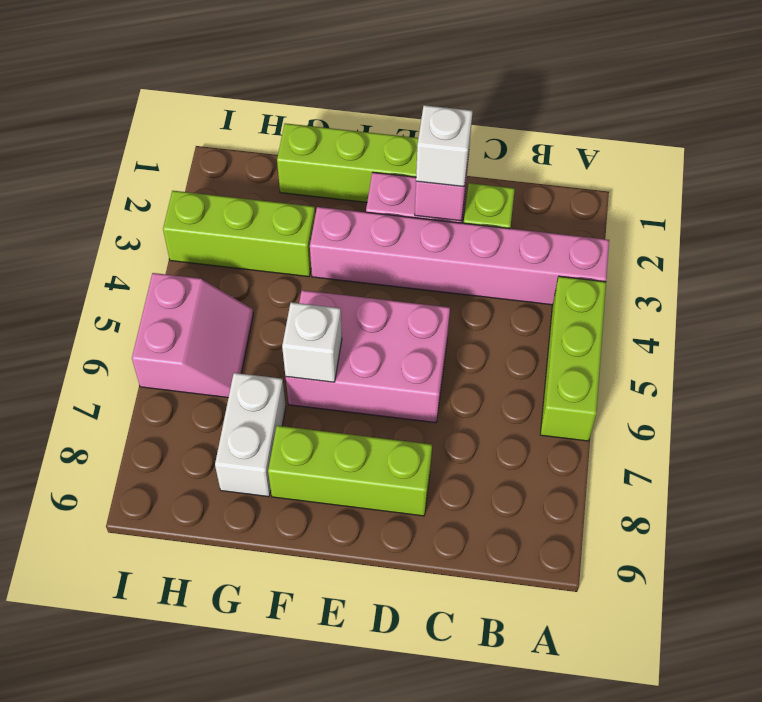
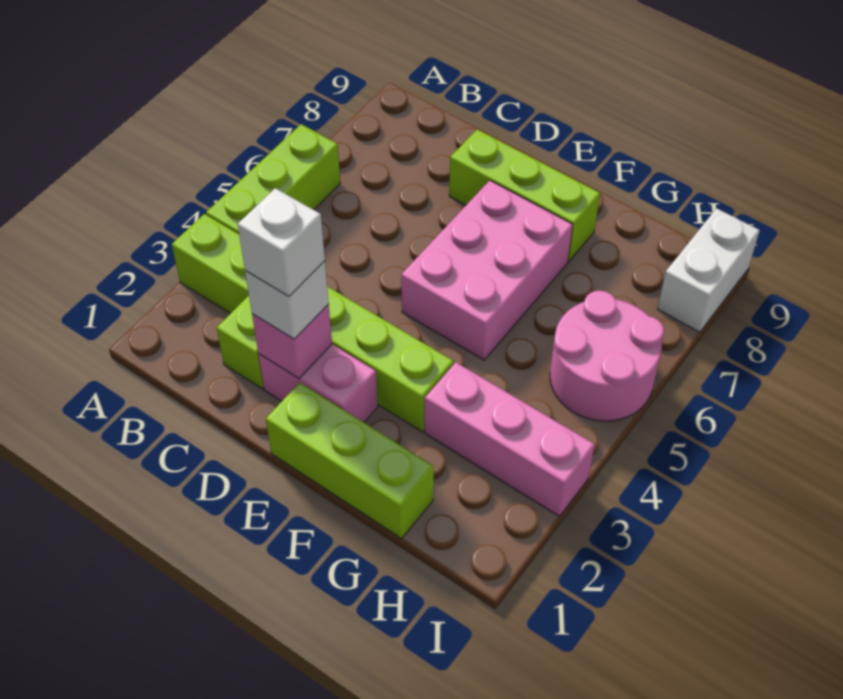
pink brick A3:F3 level 1 -> lime brick A3:F3 level 1
pink brick D5:F6 level 1 -> pink brick E5:F7 level 1
white brick F6 level 2 -> white brick D2 level 4
lime brick G3:I3 level 1 -> pink brick G3:I3 level 1
white brick G7:G8 level 1 -> white brick I8:I9 level 1
pink slope H5:I6 level 1 top I -> pink round brick H5:I6 level 1

